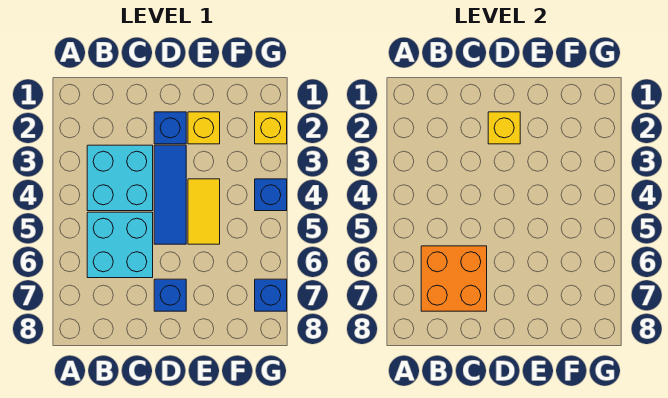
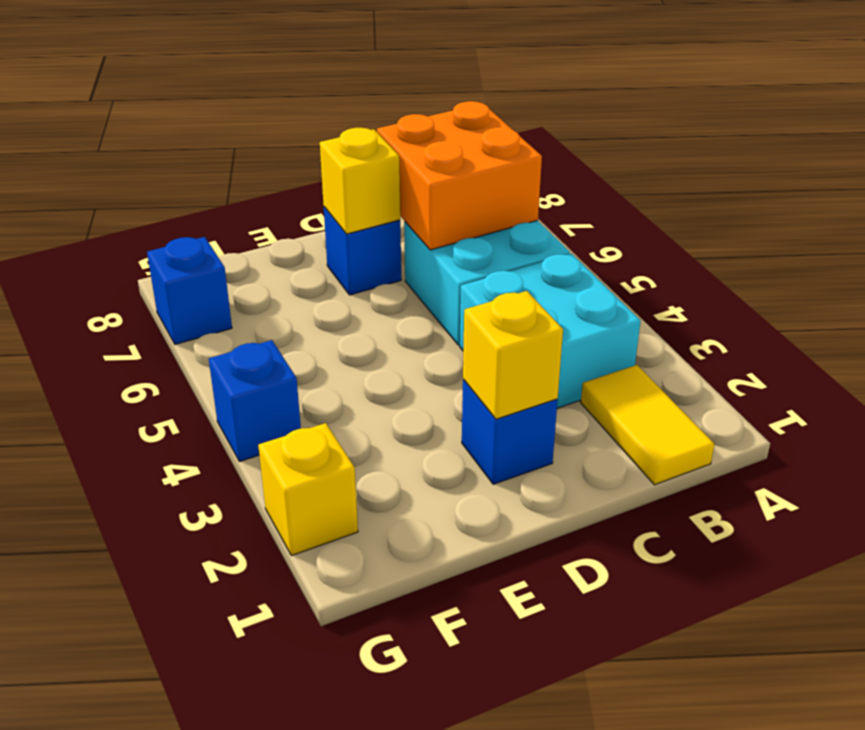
blue tile D3:D5 level 1 -> none
yellow brick E2 level 1 -> yellow brick D7 level 2
yellow tile E4:E5 level 1 -> yellow tile B1:B2 level 1

